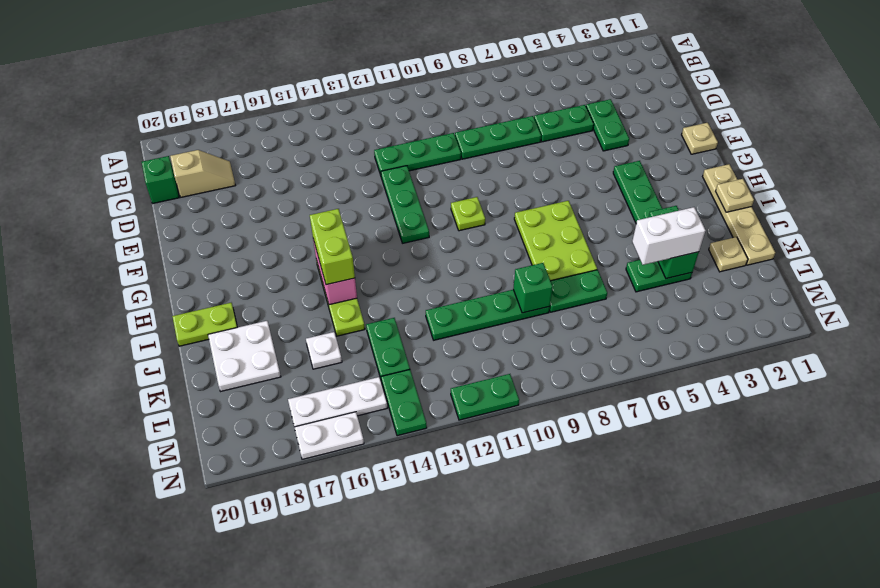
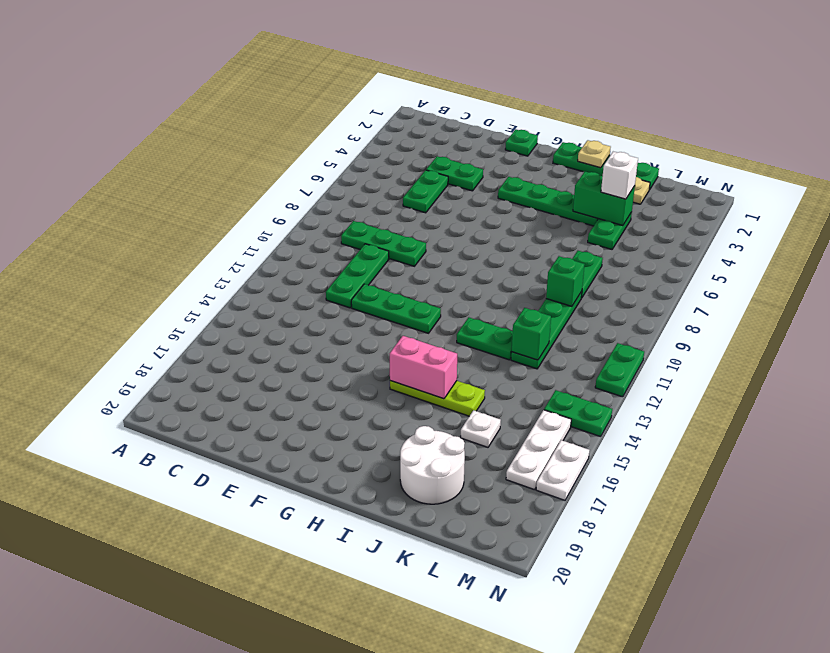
tan slope C18:C19 level 1 top 19 -> none
green brick C20 level 1 -> green brick K12 level 2
green plate D7:D9 level 1 -> green plate C9:E9 level 1
tan plate F1 level 1 -> green plate F1 level 1
lime plate G10 level 1 -> none
tan plate H1:K1 level 1 -> green plate H1:K1 level 1
lime plate H7:J8 level 1 -> none
lime brick H15:I15 level 3 -> none
lime plate I19:I20 level 1 -> none
white plate J18:K19 level 1 -> white round brick J18:K19 level 1
white brick K4:K5 level 3 -> white brick K4 level 3
green plate K14:L14 level 1 -> green plate I12:J12 level 1

